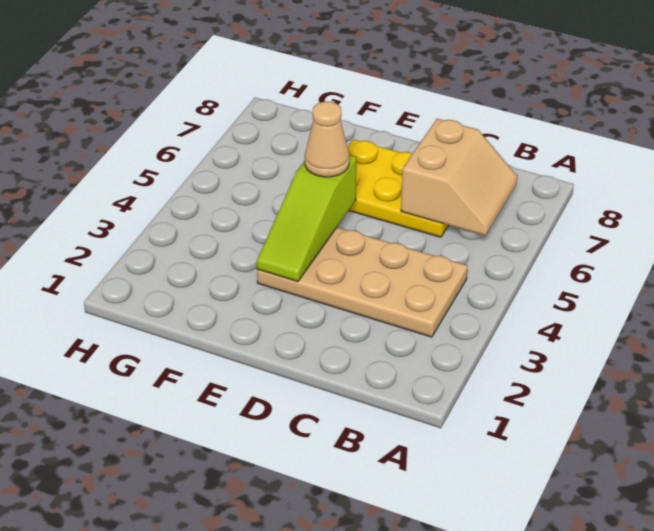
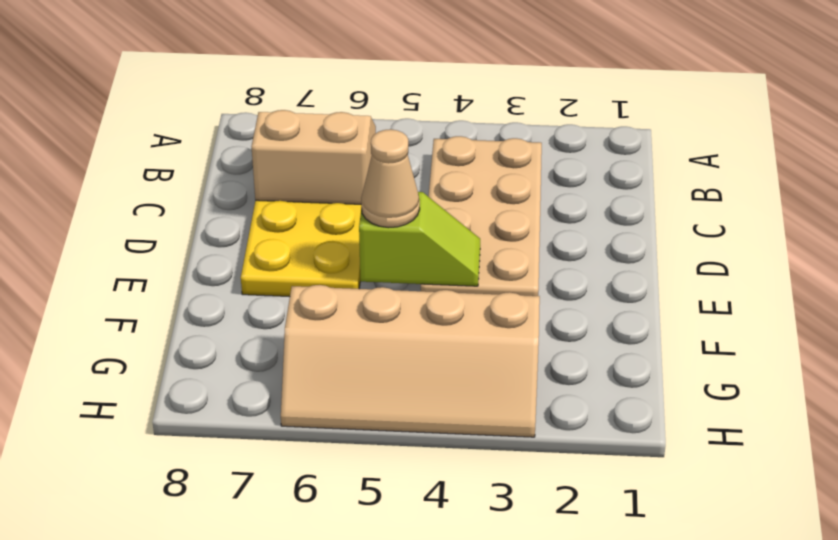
lime slope E3:E5 level 2 top 5 -> lime slope E4:E5 level 2 top 5
none -> tan slope G3:H6 level 1 top G

